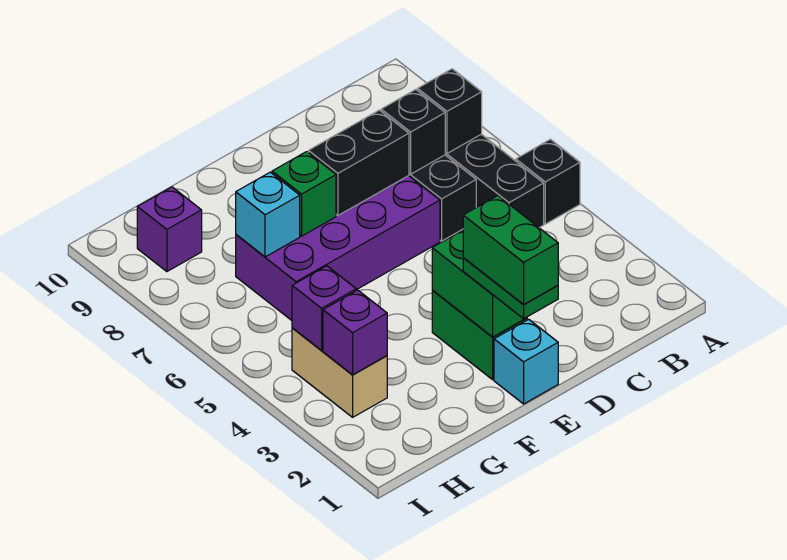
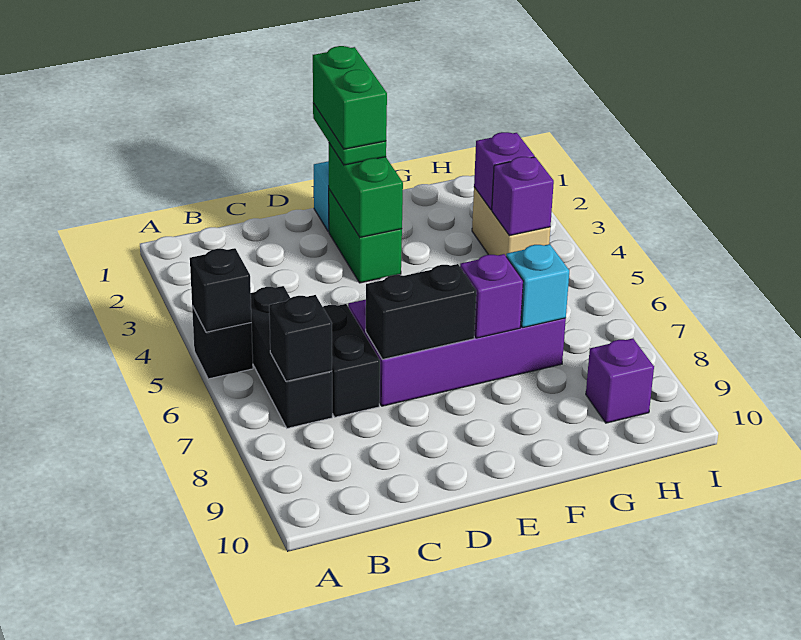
black brick C7 level 2 -> black brick A5 level 2
green brick F7 level 2 -> purple brick F7 level 2

